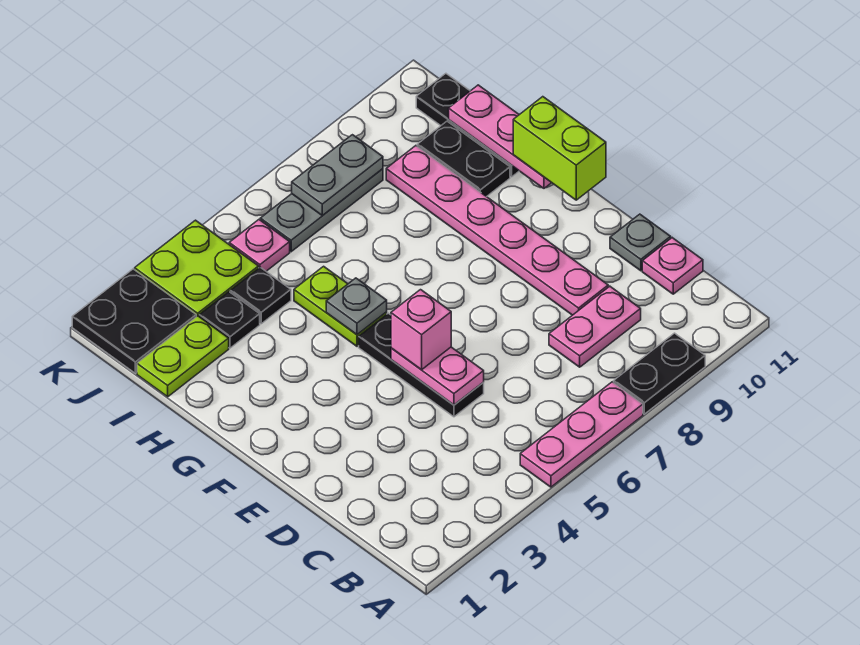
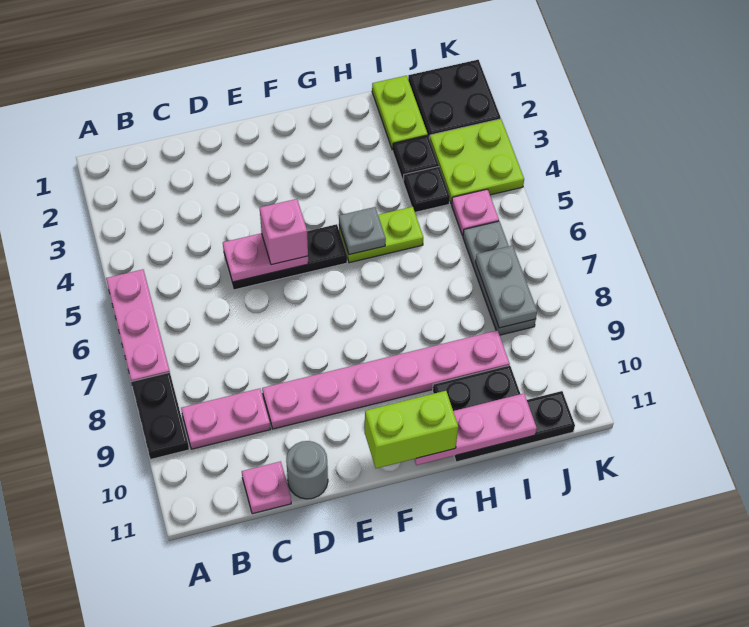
pink plate C8:C9 level 1 -> pink plate B9:C9 level 1
grey plate D11 level 1 -> grey round brick D11 level 1

